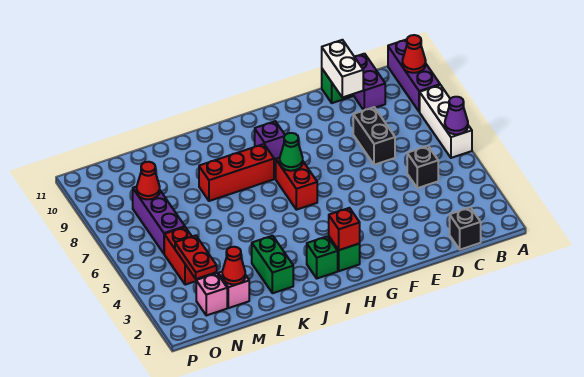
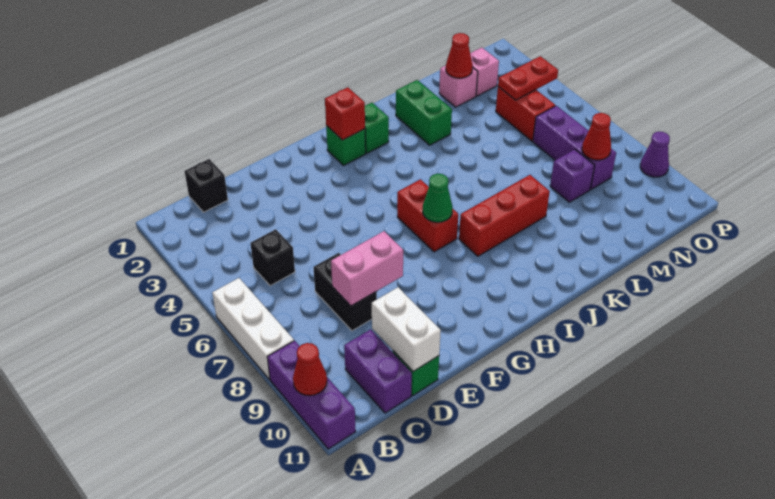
purple cone A6 level 2 -> purple cone P9 level 1
none -> pink brick D8:E8 level 2
purple brick H9 level 1 -> purple brick M8 level 1
red plate N3:N4 level 2 -> red plate N4:O4 level 2

